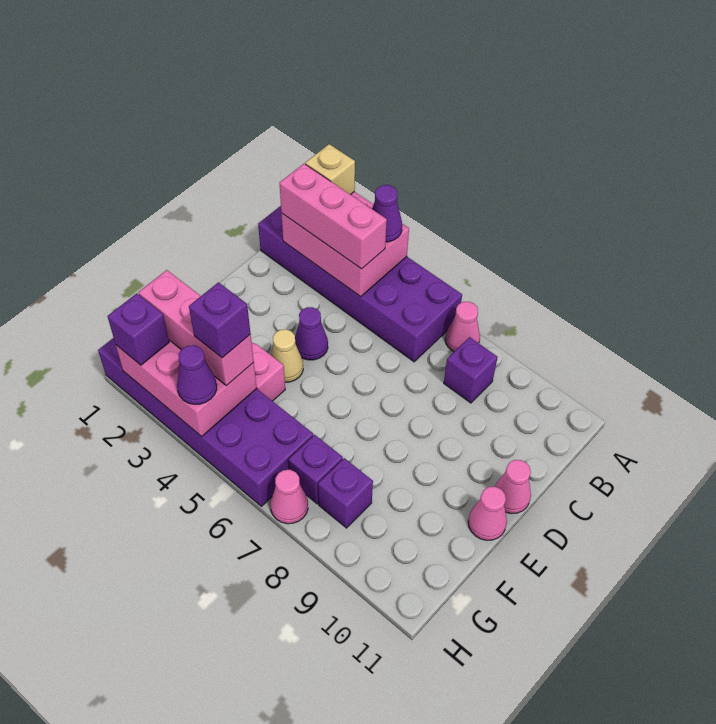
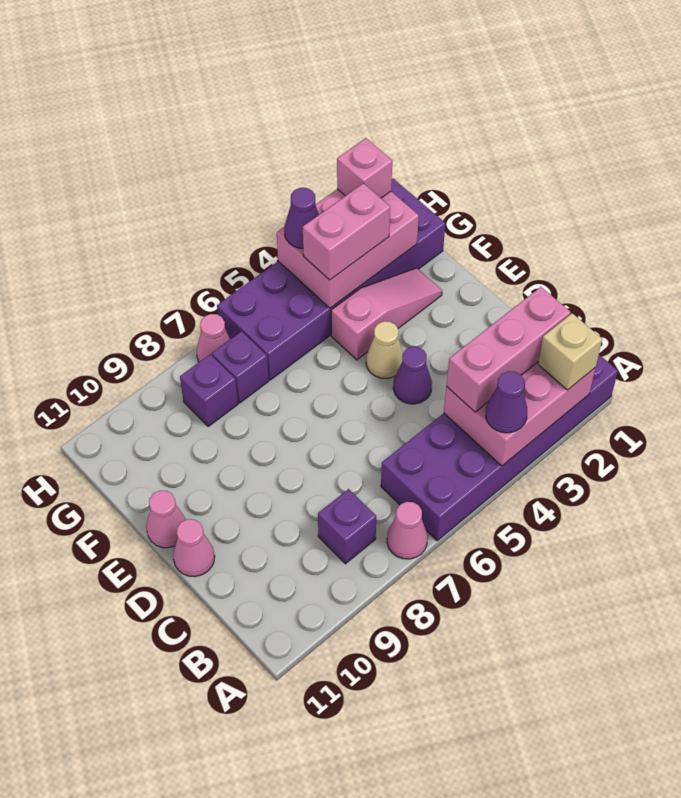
pink brick G2:G4 level 3 -> pink brick G3:G4 level 3
purple brick G4 level 4 -> none
purple brick H2 level 3 -> pink brick H2 level 3

